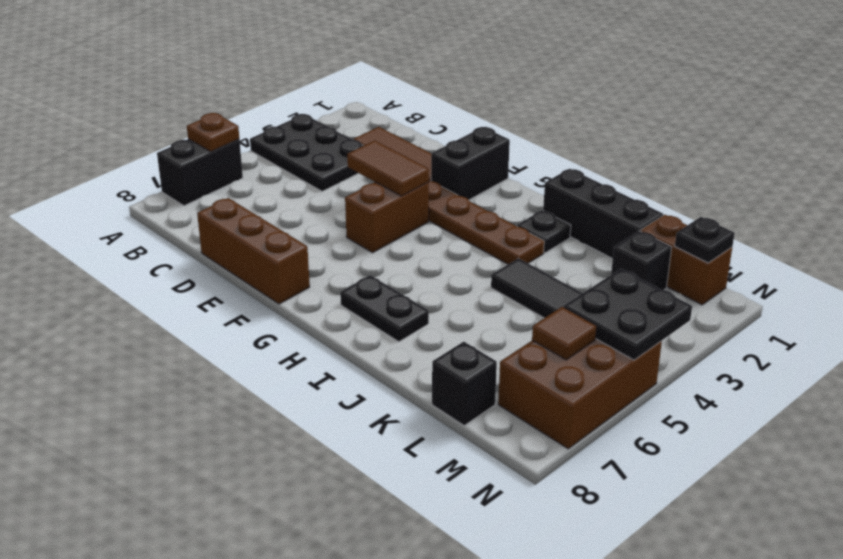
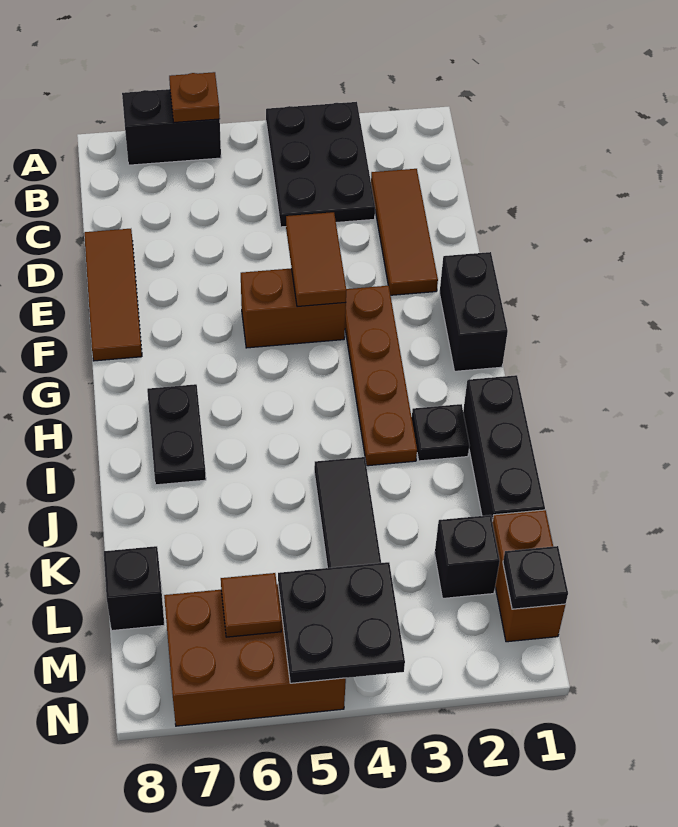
brown brick D8:F8 level 1 -> brown tile D8:F8 level 1
black brick F1:F2 level 1 -> black brick F1:G1 level 1

